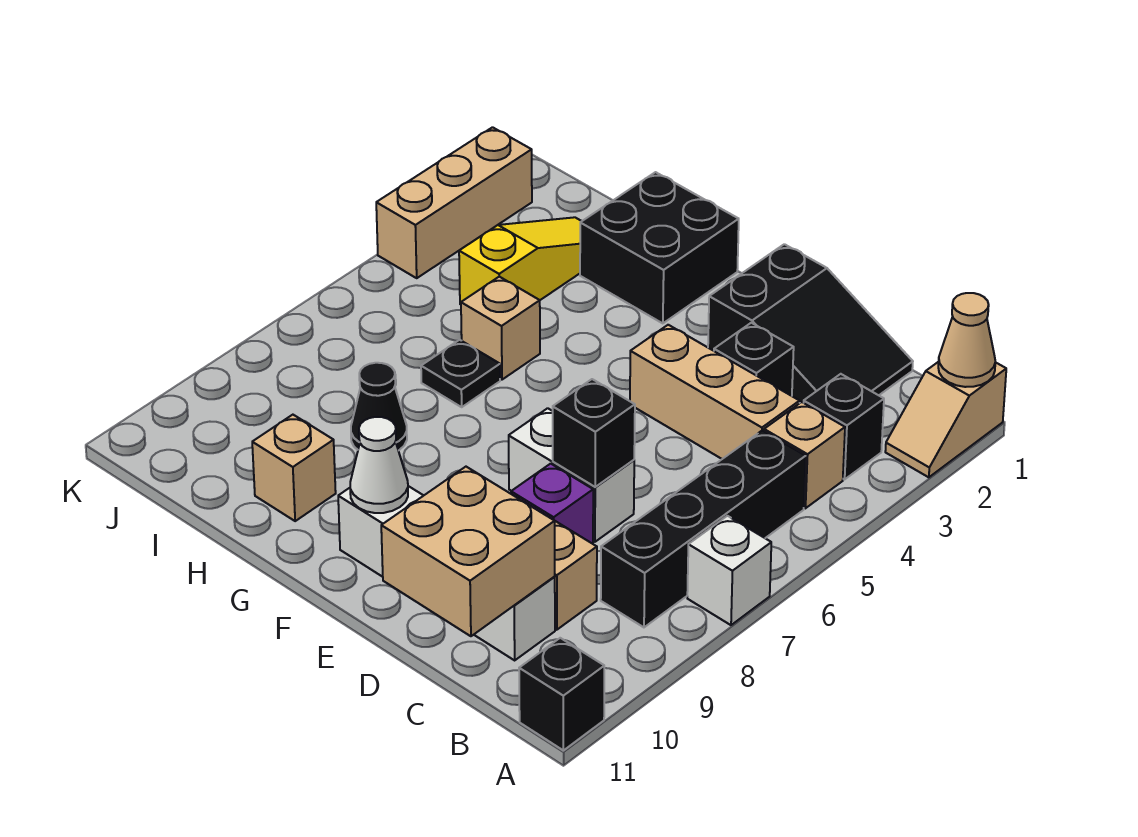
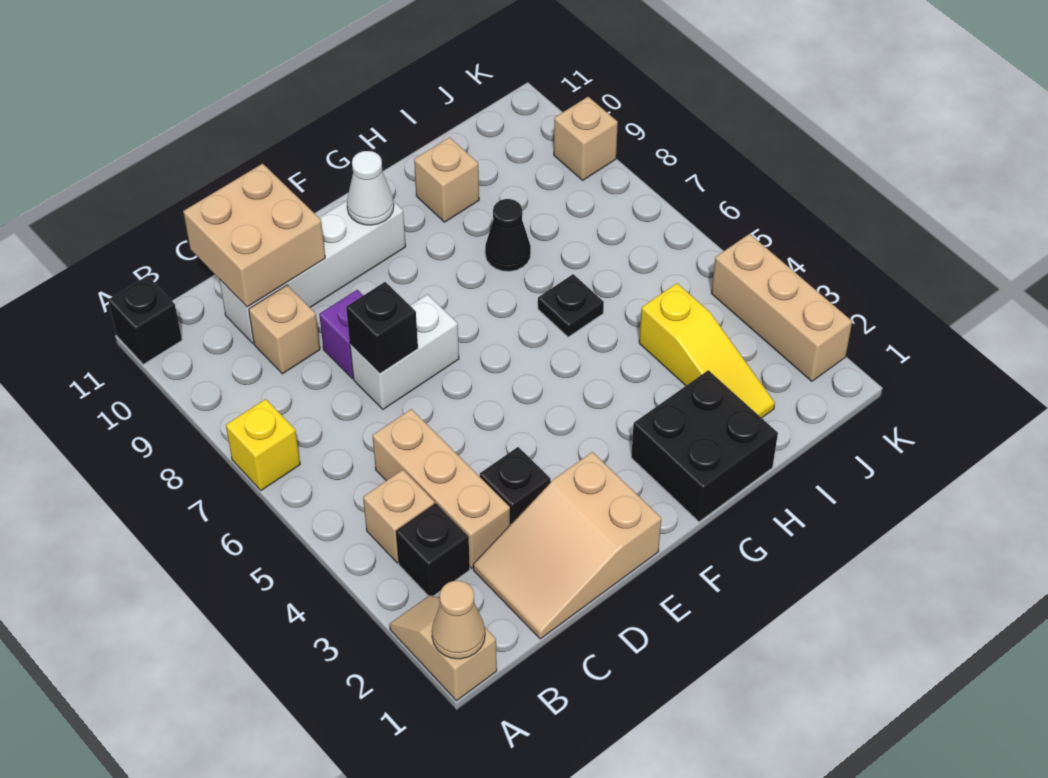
white brick A7 level 1 -> yellow brick A7 level 1
black brick B5:B8 level 1 -> none
black slope C1:E2 level 1 top E -> tan slope C1:E2 level 1 top E
tan brick C4:E4 level 1 -> tan brick C3:C5 level 1
tan brick H5 level 1 -> tan brick K9 level 1

